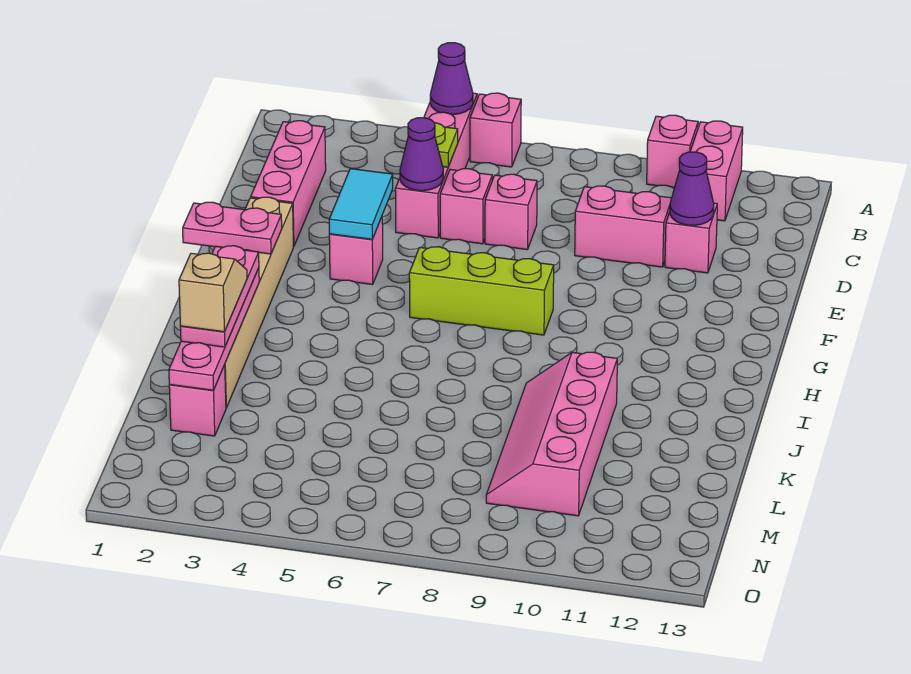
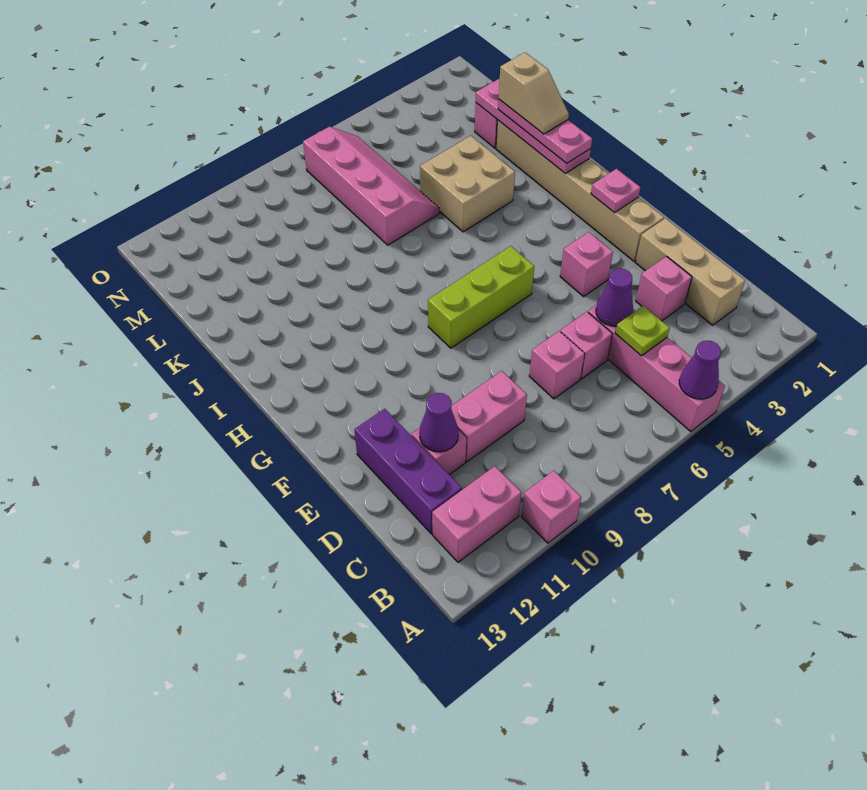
pink brick A6 level 1 -> pink brick D3 level 1
pink brick A11:B11 level 1 -> pink brick B11:B12 level 1
pink brick C2:E2 level 1 -> tan brick C2:E2 level 1
none -> purple brick C12:E12 level 1
cyan tile E4:F4 level 2 -> none
pink plate G1:G2 level 2 -> pink plate G2 level 2
none -> tan brick J4:K5 level 1
pink slope J9:M10 level 1 top 10 -> pink slope K6:N7 level 1 top 7

